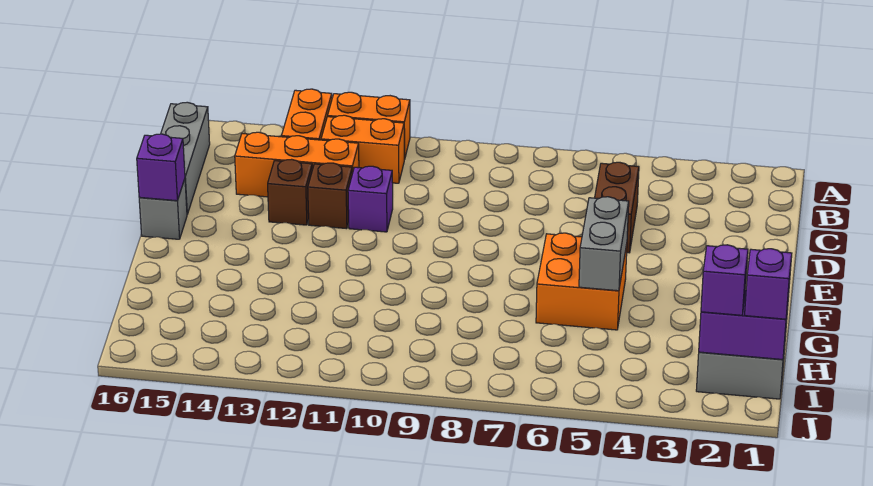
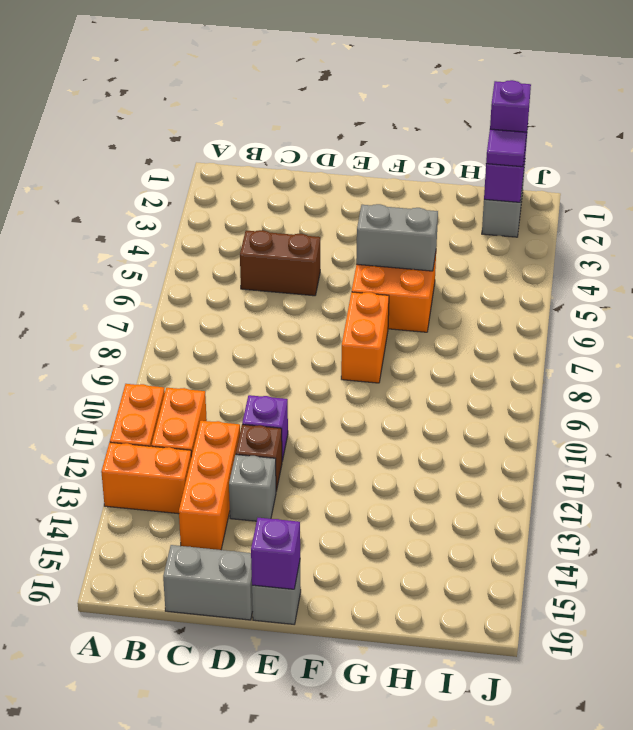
grey brick B16:D16 level 1 -> grey brick C16:D16 level 1
brown brick D13 level 1 -> grey brick D13 level 1
none -> orange brick F7:F8 level 1
purple brick I2 level 3 -> purple tile I2 level 3

